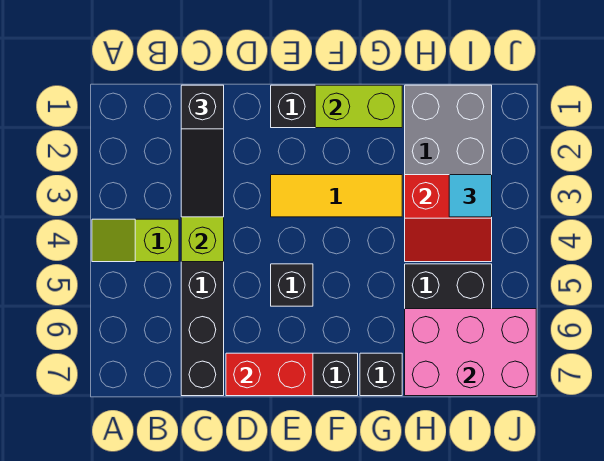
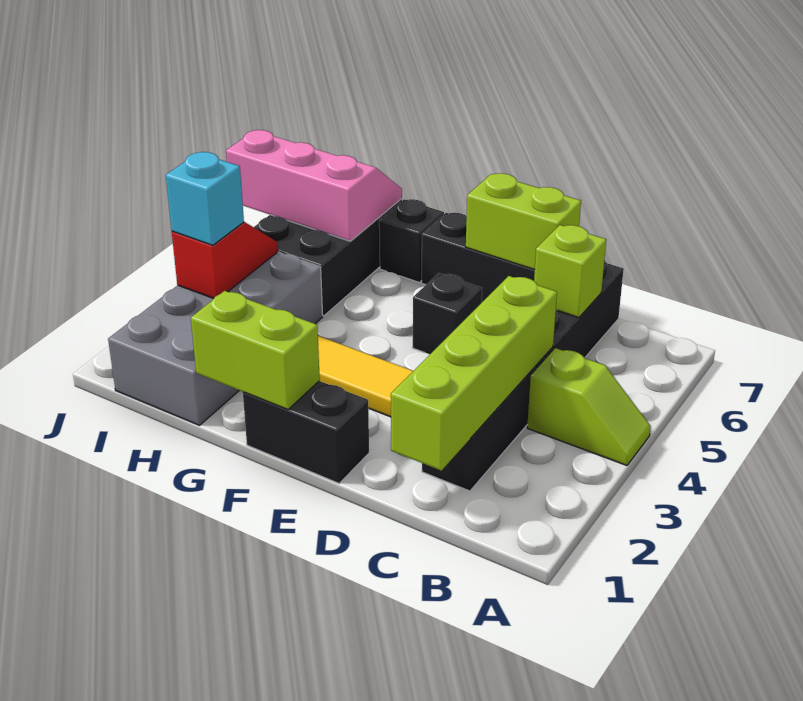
black slope C1:C3 level 3 top 1 -> none
none -> lime brick C6 level 2
red brick D7:E7 level 2 -> lime brick D7:E7 level 2
red slope H3:I4 level 2 top 3 -> red slope I3:I4 level 2 top 3
pink brick H6:J7 level 2 -> pink slope H6:J7 level 2 top 6
cyan tile I3 level 3 -> cyan brick I3 level 3

